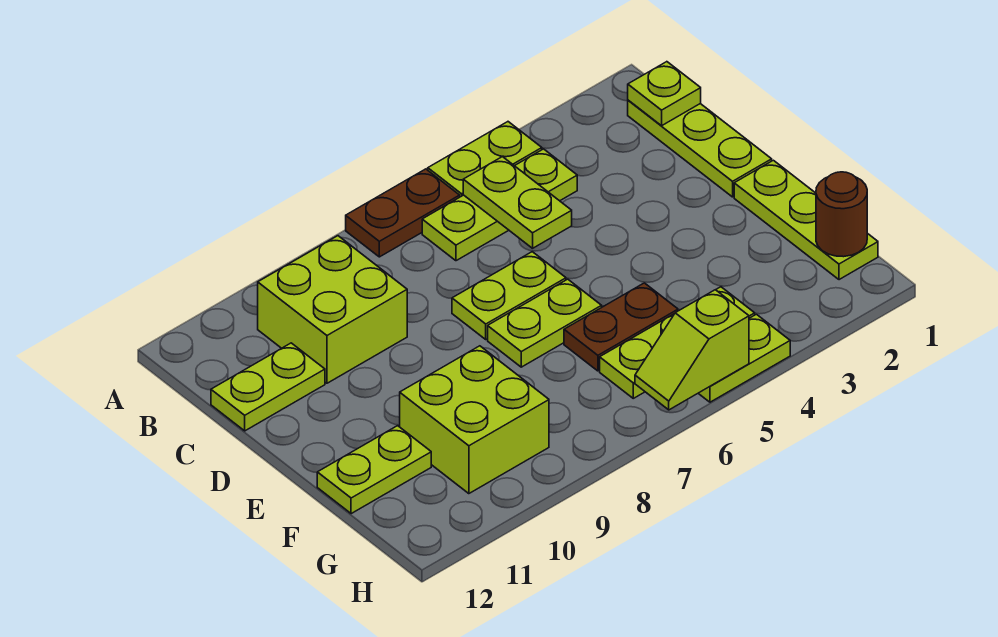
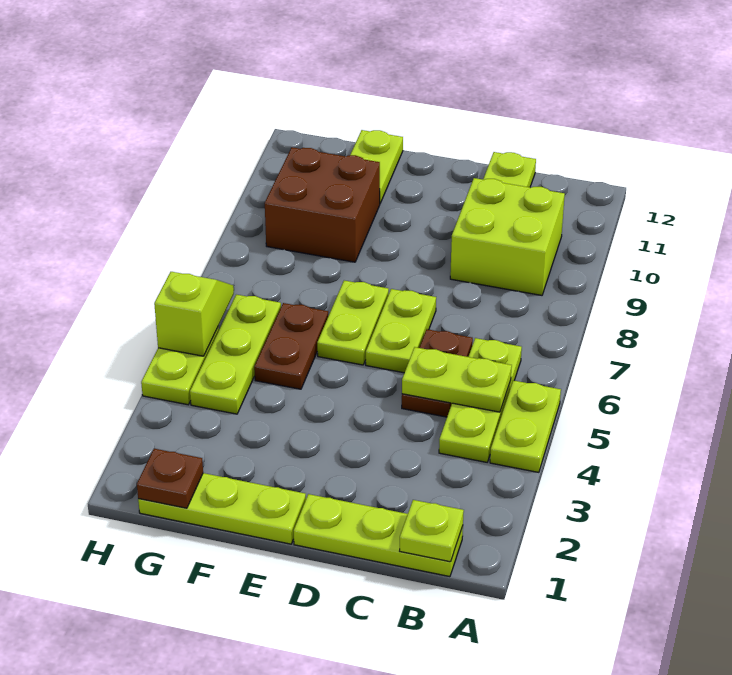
brown plate A6:A7 level 1 -> brown plate C5:C6 level 1
lime brick F9:G10 level 1 -> brown brick F9:G10 level 1
brown round brick G1 level 2 -> brown plate G1 level 2

